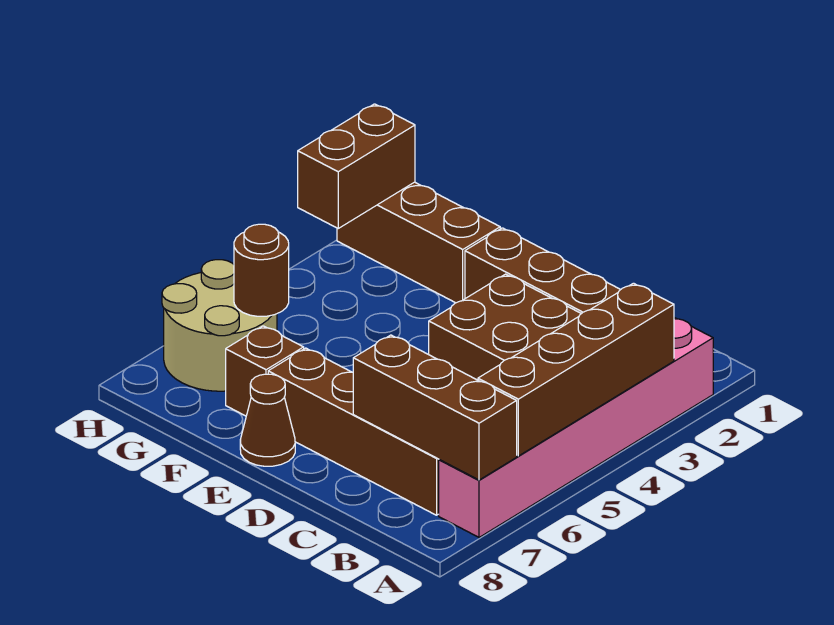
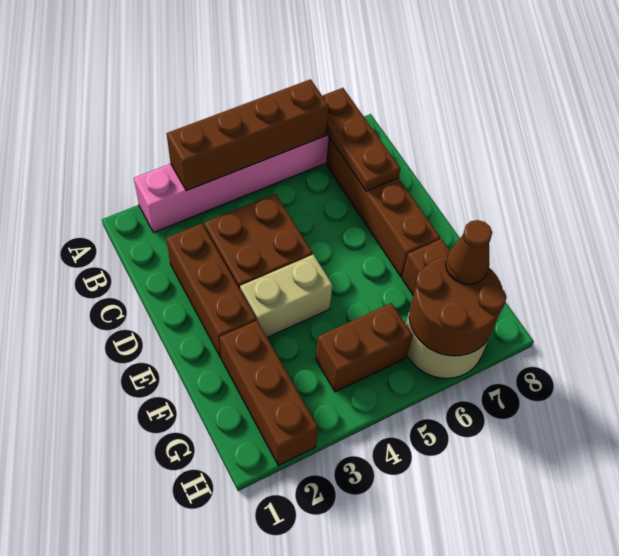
brown brick A7:C7 level 2 -> brown plate A7:C7 level 2
none -> tan brick E3:E4 level 1
brown cone E8 level 1 -> brown cone G7 level 3
brown round brick G6 level 2 -> brown round brick G6:H7 level 2
brown brick H2:H3 level 2 -> brown brick G4:G5 level 1

